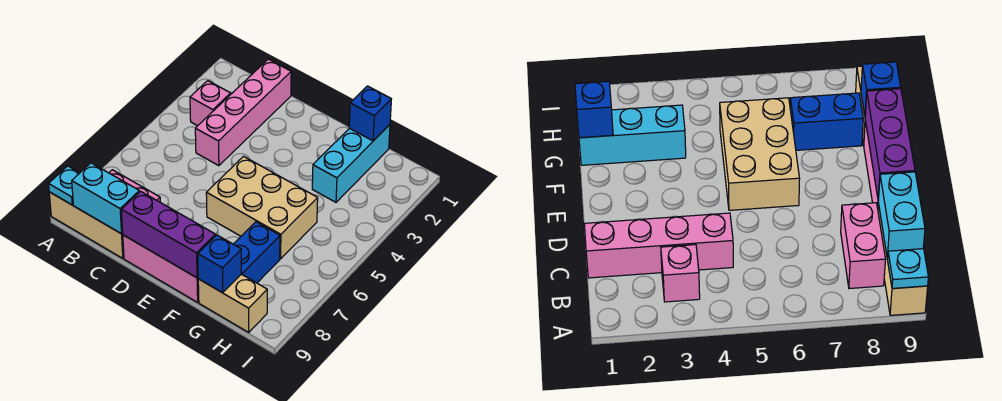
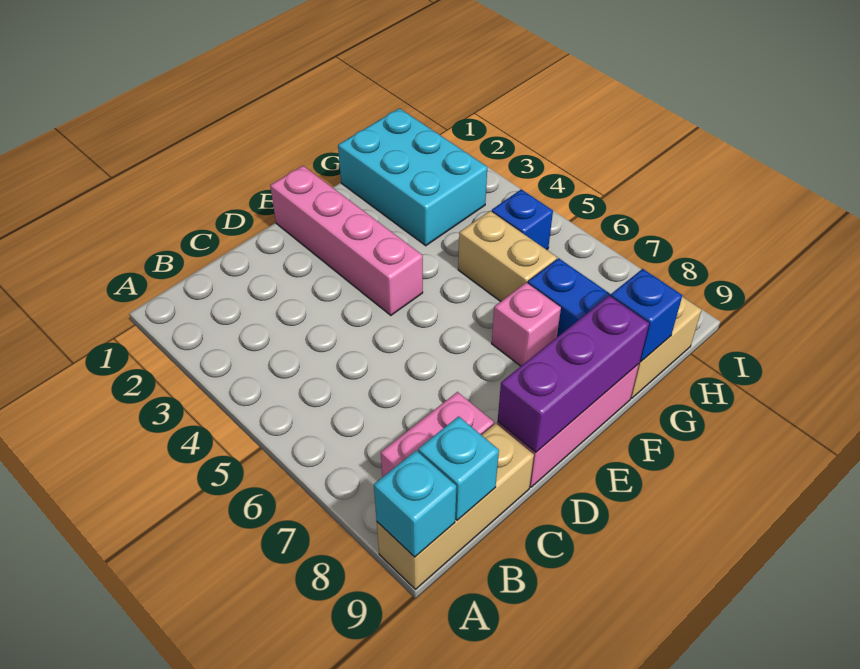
cyan plate A9 level 2 -> cyan brick A9 level 2
pink brick B3 level 1 -> pink brick F7 level 1
cyan brick B9:C9 level 2 -> cyan brick B9 level 2
pink brick C1:C4 level 1 -> pink brick E1:E4 level 1
tan brick E5:G6 level 1 -> tan brick G5:G6 level 1
cyan brick G1:G3 level 1 -> cyan brick G1:H3 level 1
blue brick G1 level 2 -> blue brick H5 level 1

